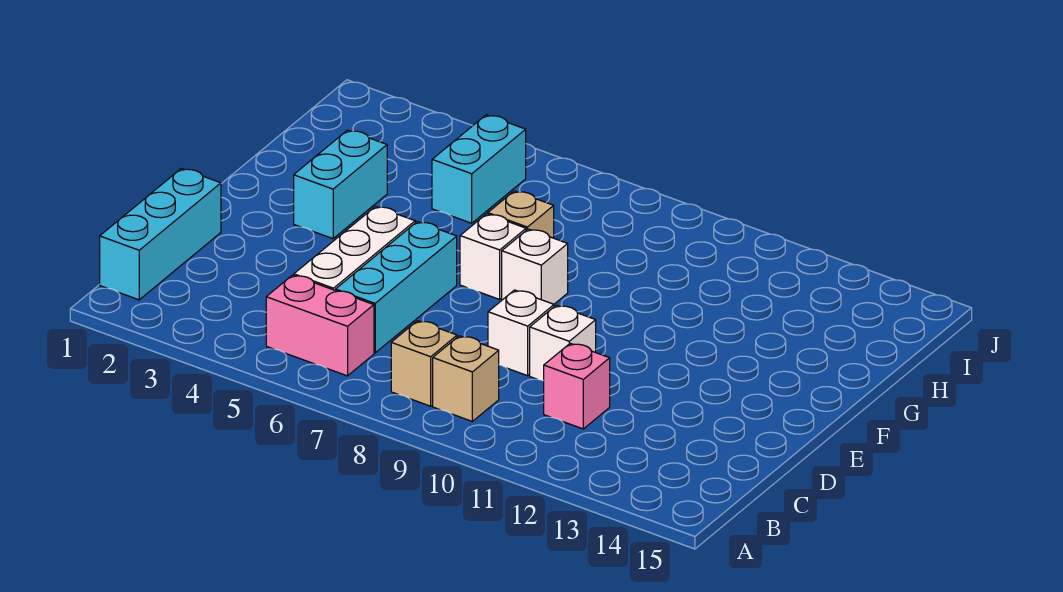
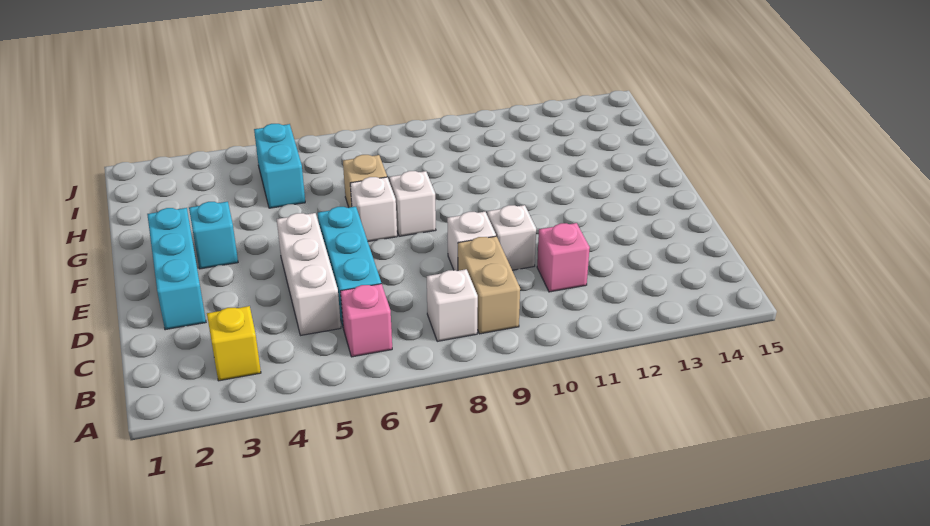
cyan brick B1:D1 level 1 -> cyan brick D2:F2 level 1
none -> yellow brick B3 level 1
pink brick B5:B6 level 1 -> pink brick B6 level 1
tan brick B8 level 1 -> white brick B8 level 1
tan brick B9 level 1 -> tan brick B9:C9 level 1
cyan brick F3:G3 level 1 -> cyan brick F3 level 1

